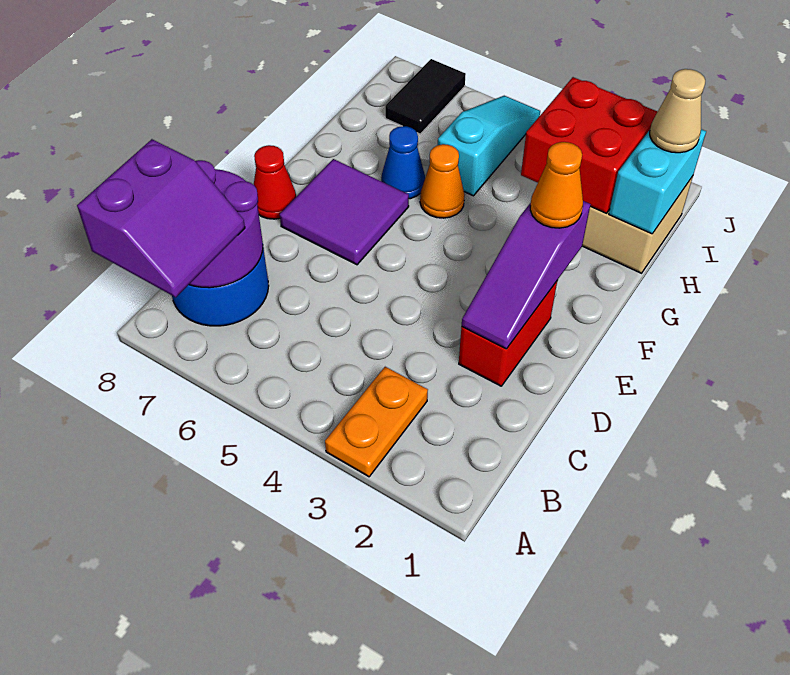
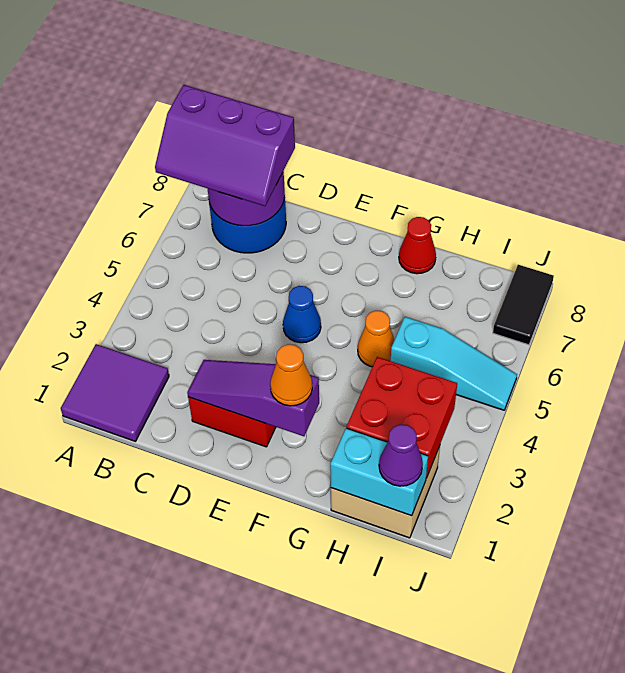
orange plate A3:B3 level 1 -> none
purple slope A7:B8 level 3 top 8 -> purple slope A7:C8 level 3 top 8
purple tile E6:F7 level 1 -> purple tile A1:B2 level 1
red cone E8 level 1 -> red cone G8 level 1
blue cone G6 level 1 -> blue cone E5 level 1
tan cone I1 level 3 -> purple cone I1 level 3
black tile I7:J7 level 1 -> black tile J7:J8 level 1

